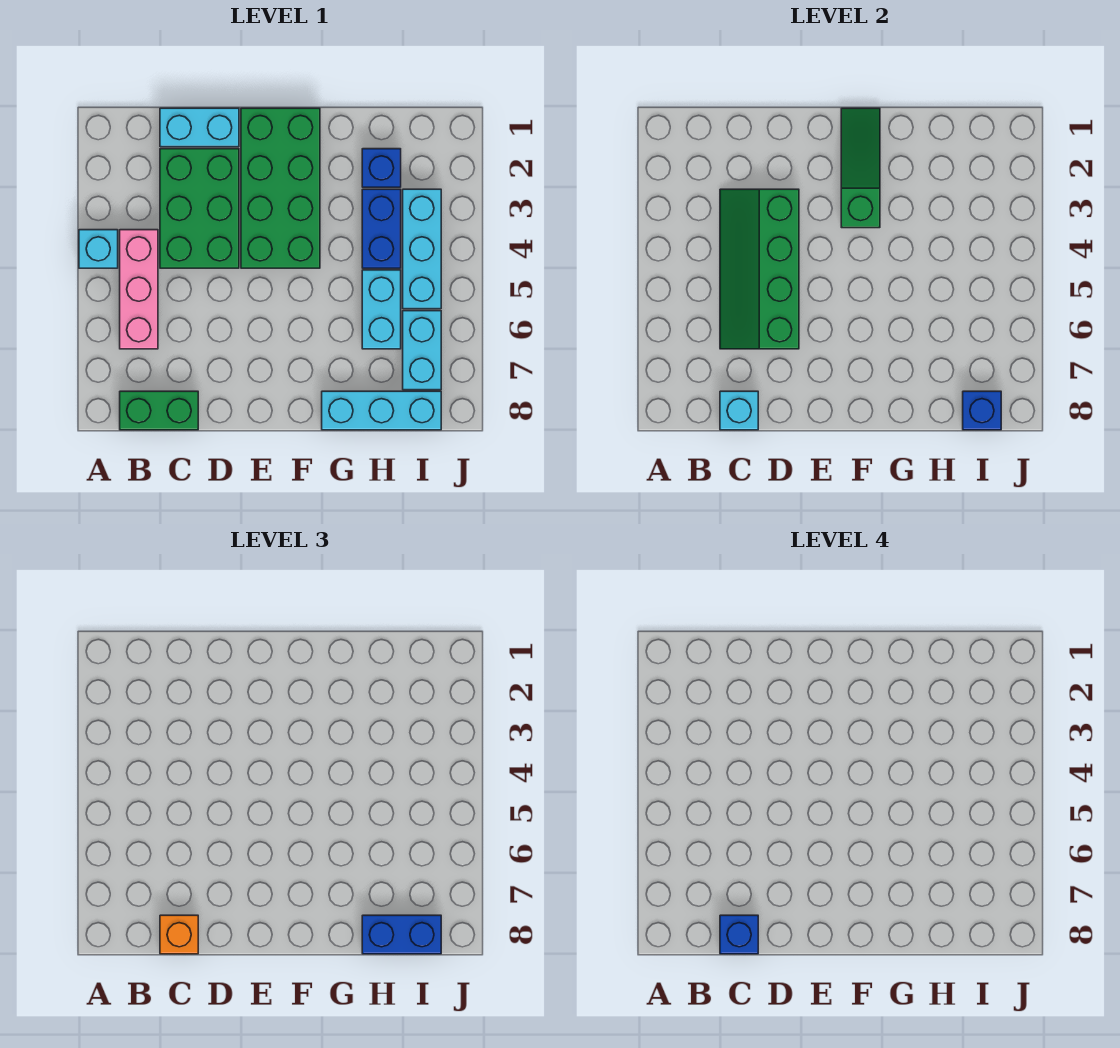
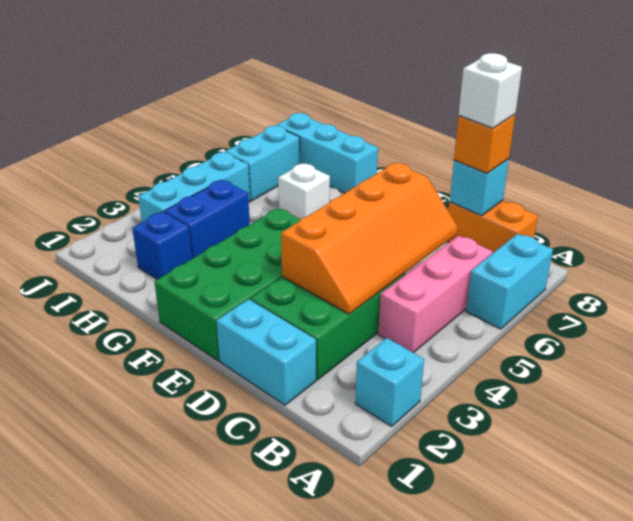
cyan brick A4 level 1 -> cyan brick A2 level 1
green brick B8:C8 level 1 -> orange brick B8:C8 level 1
green slope C3:D6 level 2 top D -> orange slope C3:D6 level 2 top D
blue brick C8 level 4 -> white brick C8 level 4
green slope F1:F3 level 2 top 3 -> none
none -> white brick G6 level 1
cyan brick H5:H6 level 1 -> cyan brick A6:A7 level 1
blue brick H8:I8 level 3 -> none
blue brick I8 level 2 -> none

